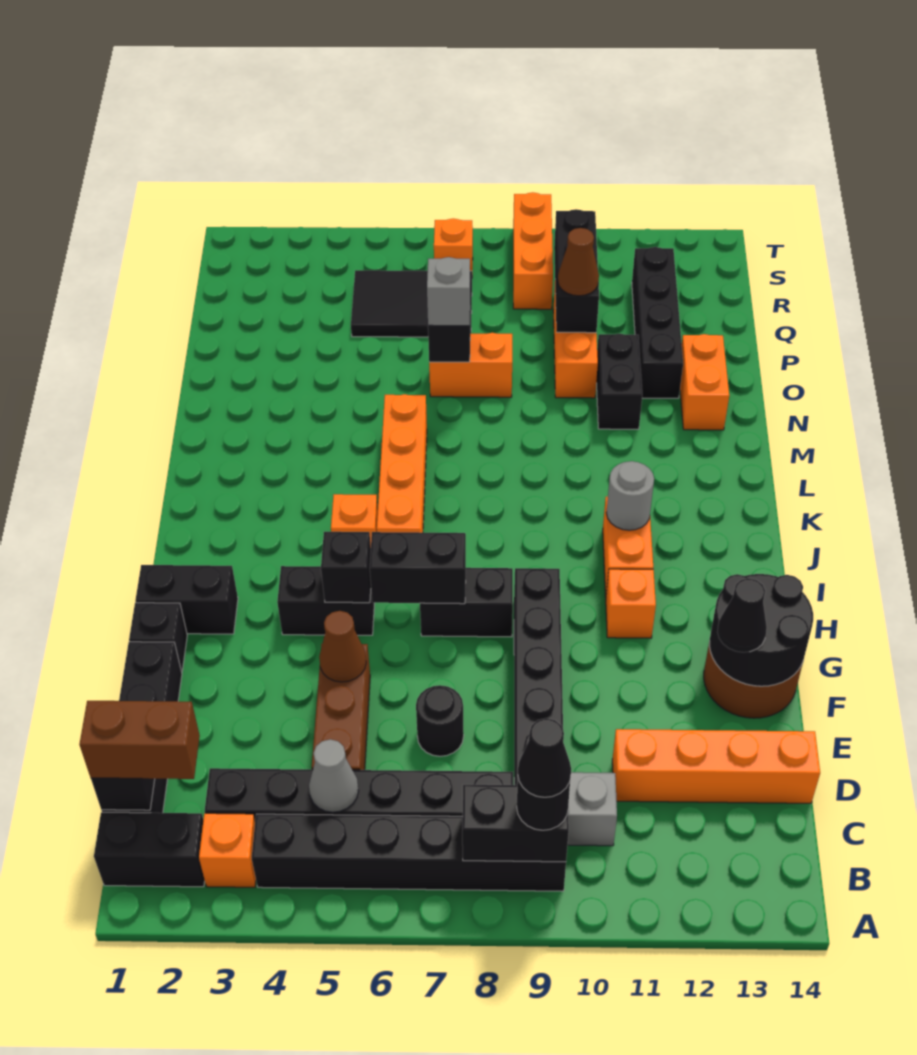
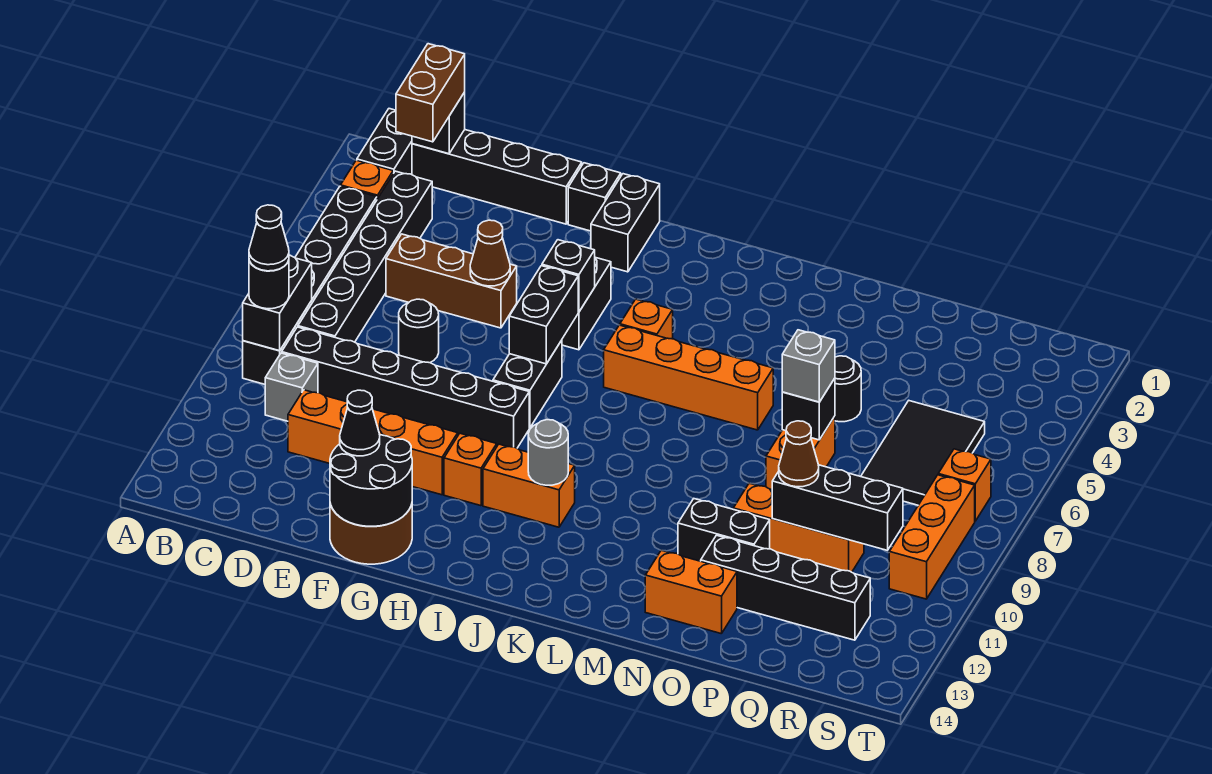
grey cone C5 level 2 -> none
orange brick D11:D14 level 1 -> orange brick D11:G11 level 1
none -> black round brick O5 level 1
orange brick R9:T9 level 1 -> orange brick S8:S10 level 1

